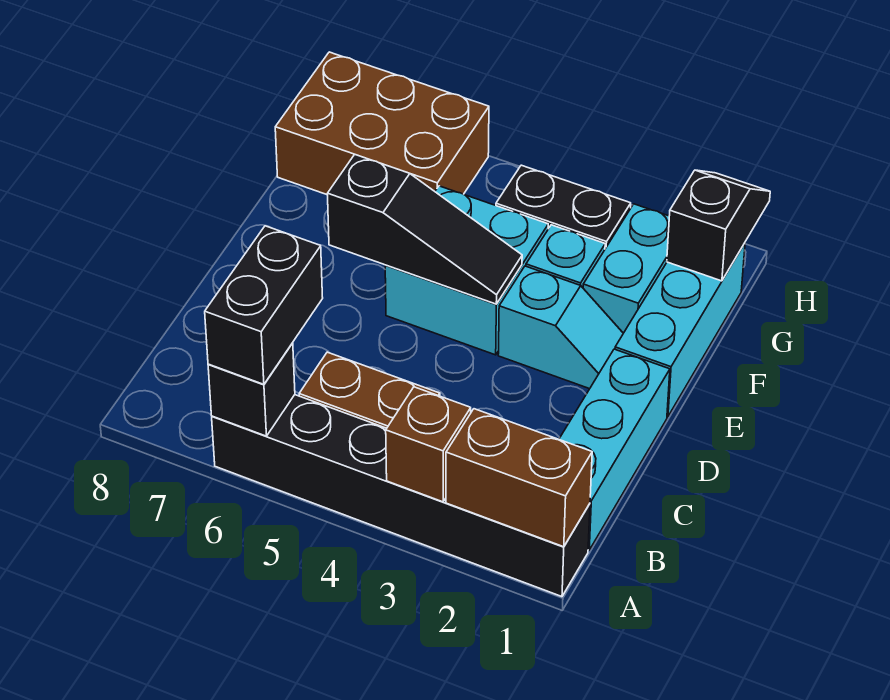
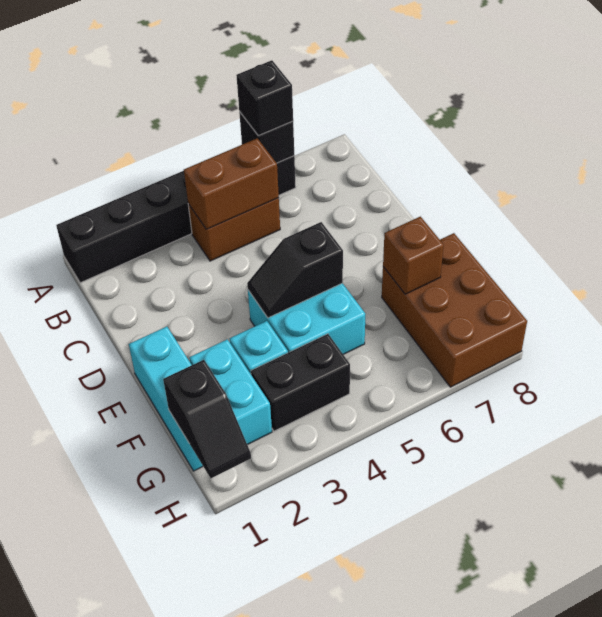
brown brick A1:A2 level 2 -> brown brick B4:B5 level 2
brown brick A3 level 2 -> brown brick F7 level 2
black brick A6:B6 level 3 -> black brick A6 level 3
cyan brick B1:D1 level 1 -> none
cyan slope E2:E3 level 1 top 3 -> none
black slope E4:E6 level 2 top 6 -> black slope E4:E5 level 2 top 5
brown brick G6:H8 level 1 -> brown brick F7:H8 level 1

